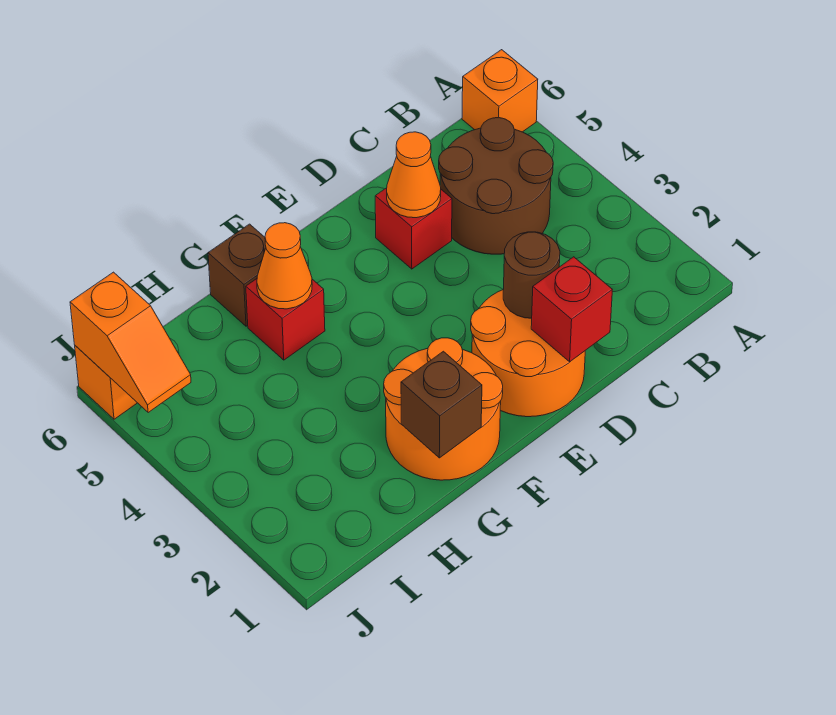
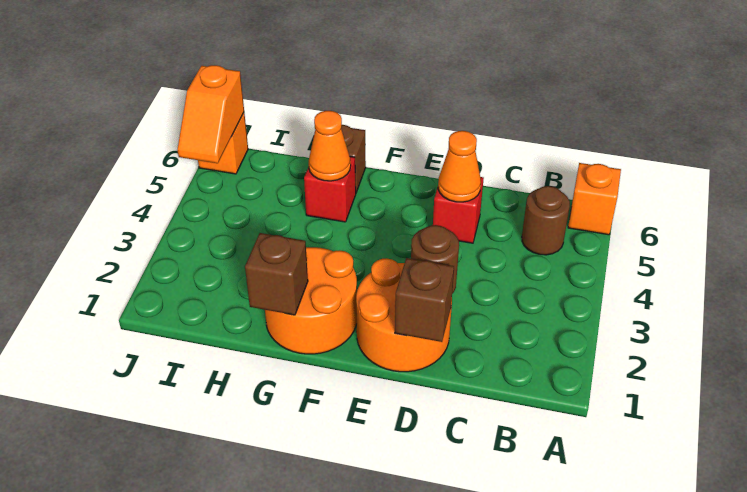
brown round brick B4:C5 level 1 -> brown round brick B5 level 1
red brick D1 level 2 -> brown brick D1 level 2

